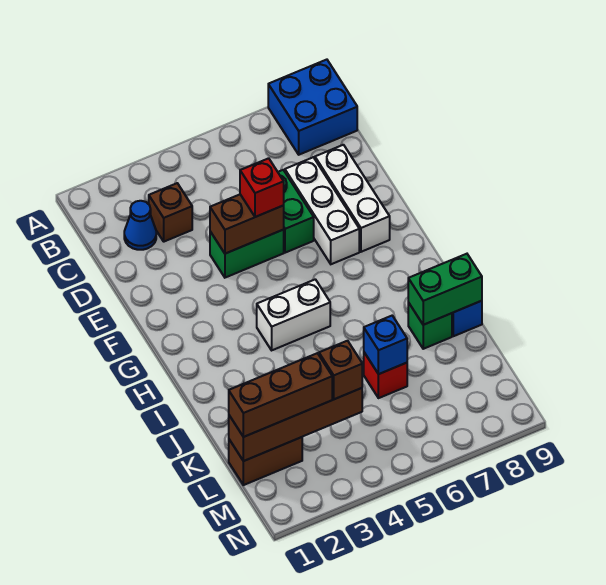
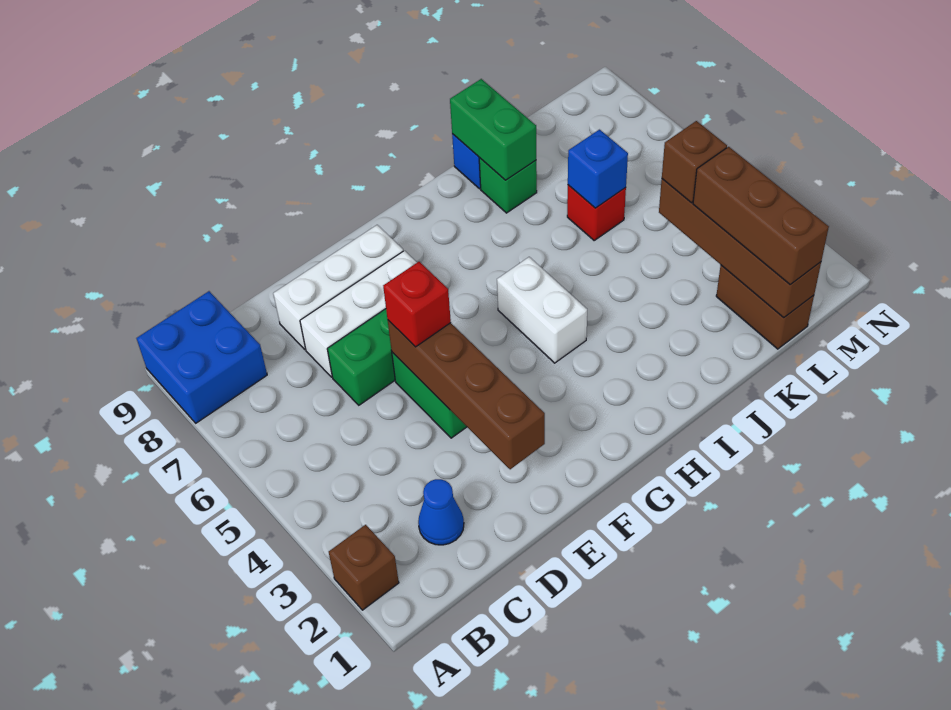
brown brick C3 level 1 -> brown brick A2 level 1
brown brick E4:E5 level 2 -> brown brick E2:E5 level 2

